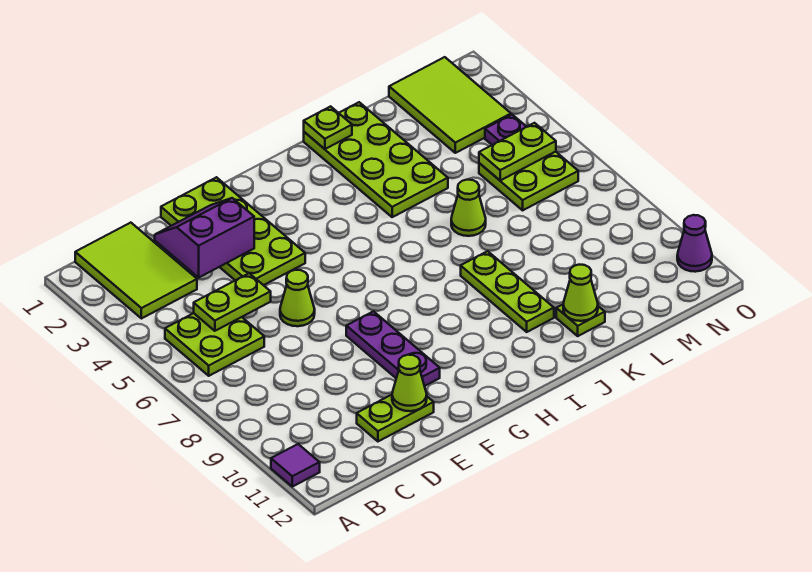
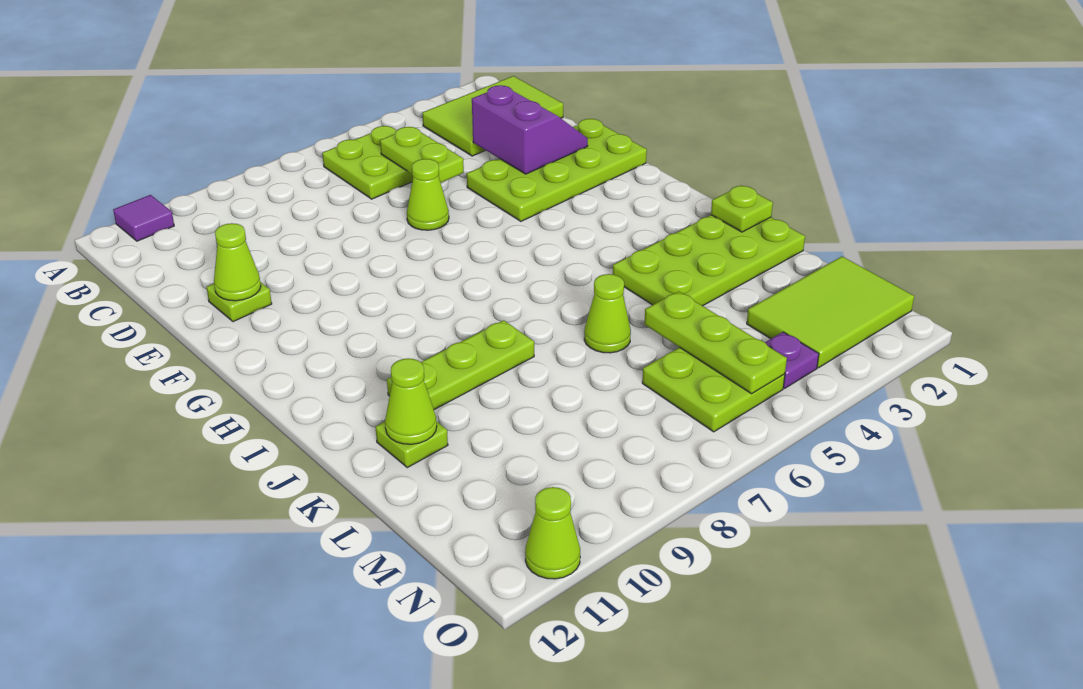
lime plate D11:E11 level 1 -> lime plate E11 level 1
purple plate F8:F10 level 1 -> none
lime plate M5:N5 level 2 -> lime plate L5:N5 level 2
purple cone O11 level 1 -> lime cone O11 level 1

